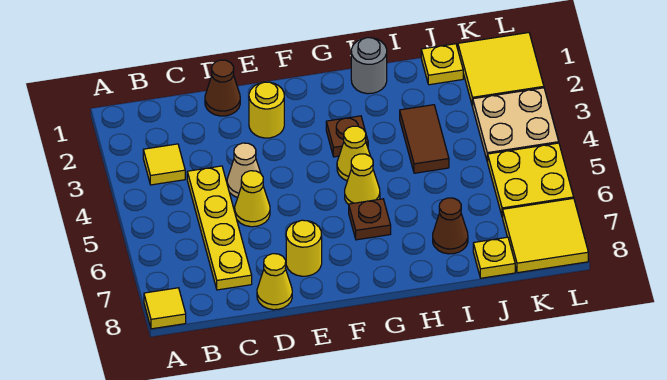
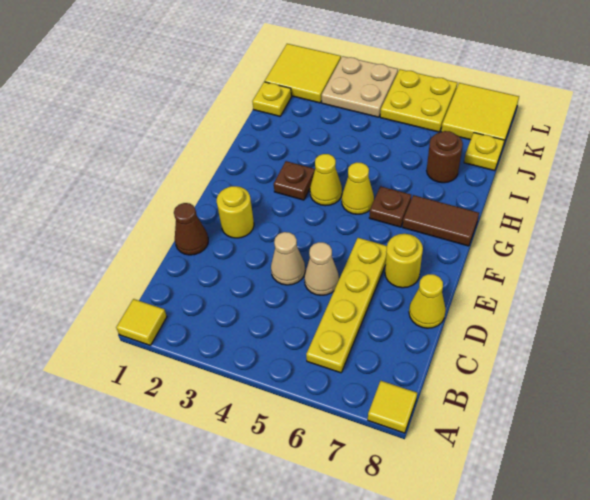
yellow tile B3 level 1 -> yellow tile A1 level 1
yellow plate C4:C7 level 1 -> yellow plate B6:E6 level 1
yellow cone D5 level 1 -> tan cone D5 level 1
grey round brick H1 level 1 -> none
brown tile I3:I4 level 1 -> brown tile G7:G8 level 1
brown cone I7 level 1 -> brown round brick I7 level 1

